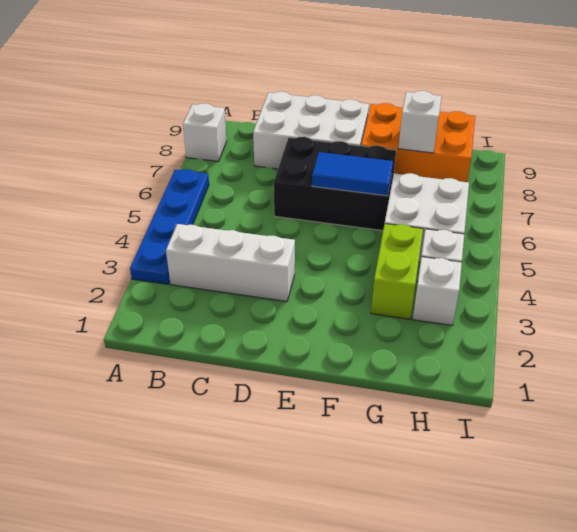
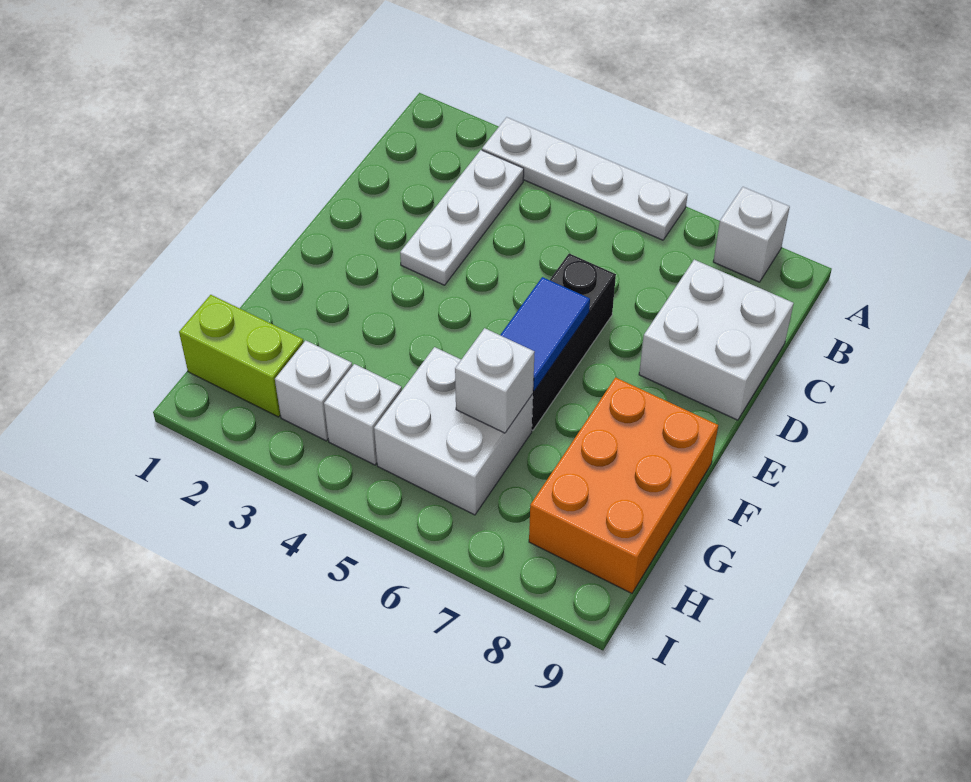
blue plate A3:A6 level 1 -> white plate A3:A6 level 1
white brick B3:D3 level 1 -> white plate B3:D3 level 1
white brick C8:E9 level 1 -> white brick C8:D9 level 1
black brick D6:F7 level 1 -> black brick D6:F6 level 1
lime brick G3:G4 level 1 -> lime brick H1:H2 level 1
white brick G8 level 2 -> white brick G6 level 2

